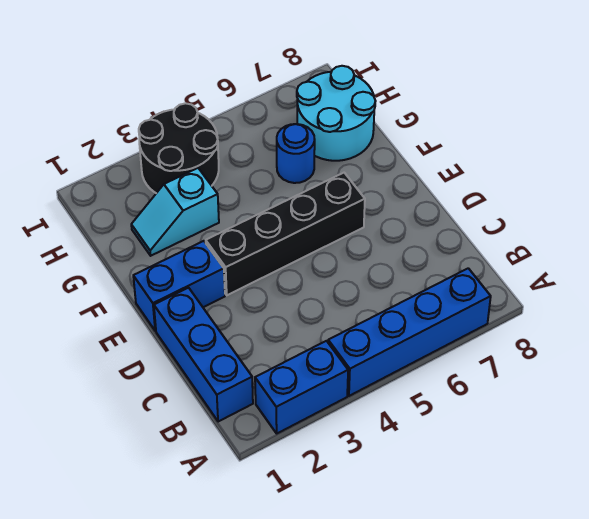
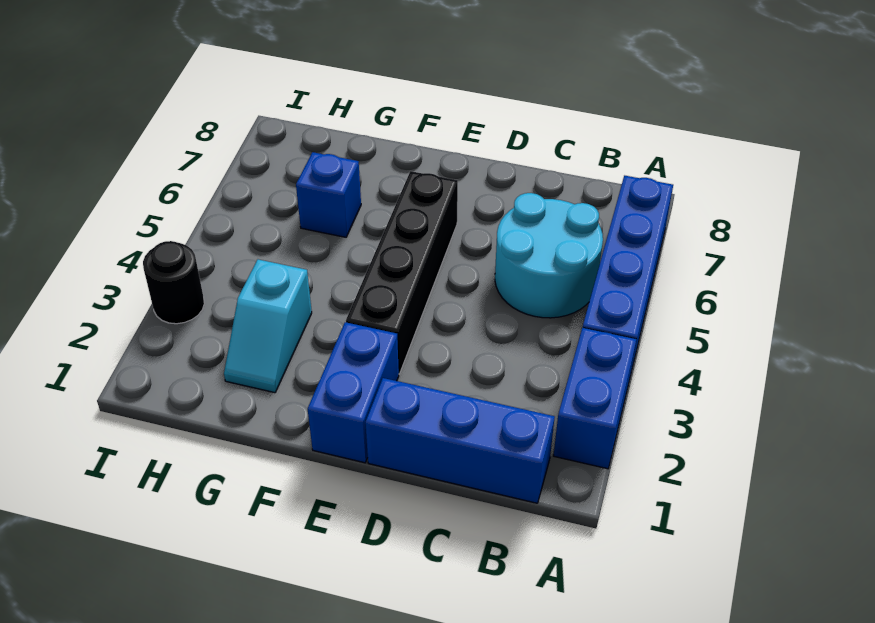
blue round brick G6 level 1 -> blue brick G6 level 1
cyan round brick G7:H8 level 1 -> cyan round brick B5:C6 level 1
black round brick H3:I4 level 1 -> black round brick I3 level 1

